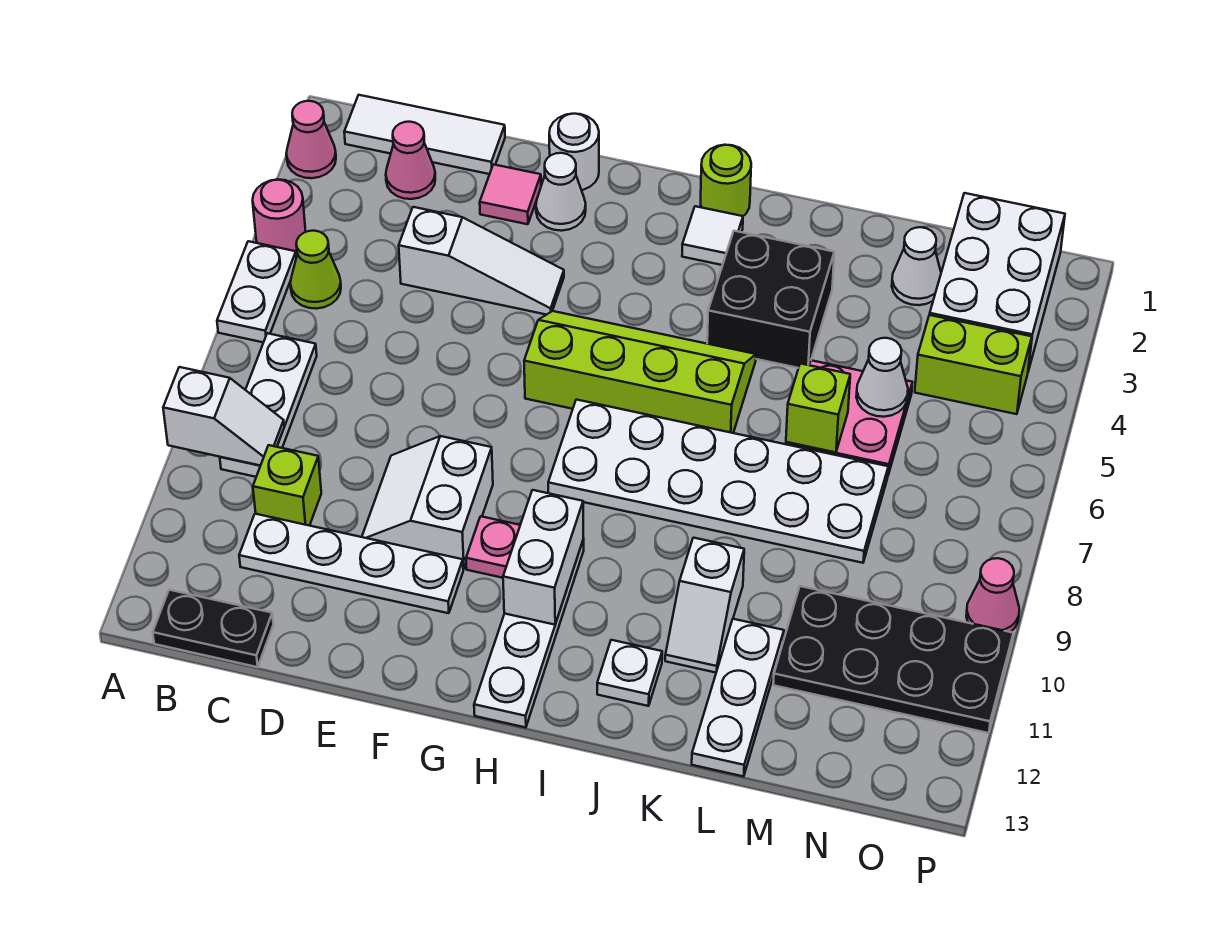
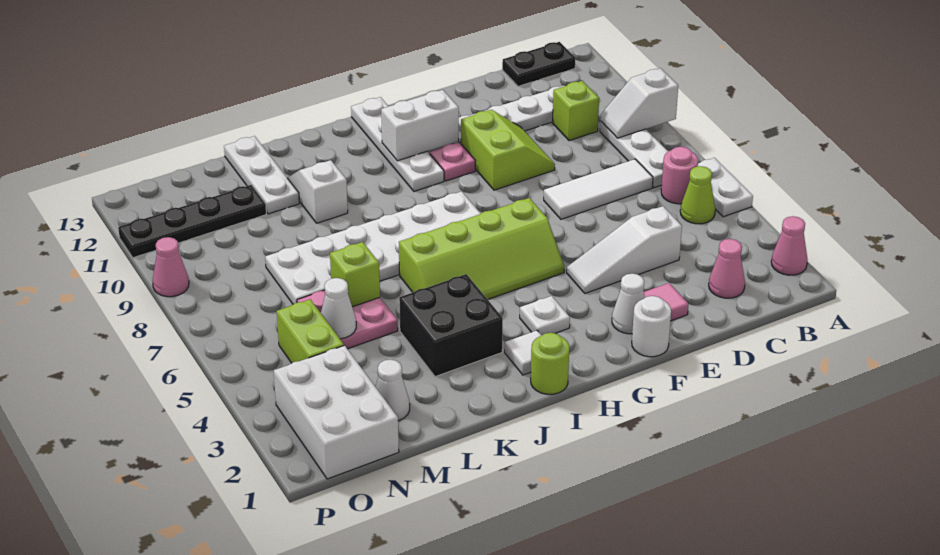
pink round brick A4 level 1 -> pink round brick B6 level 1
white tile B1:D1 level 1 -> white tile C7:E7 level 1
white slope E9:F10 level 1 top F -> lime slope E9:F10 level 1 top F
white brick H10:H11 level 2 -> white brick G11:H11 level 2
white plate J12 level 1 -> white plate H3 level 1
black plate M10:P11 level 1 -> black plate M11:P11 level 1
lime brick N4:O4 level 1 -> lime brick N4:N5 level 1

